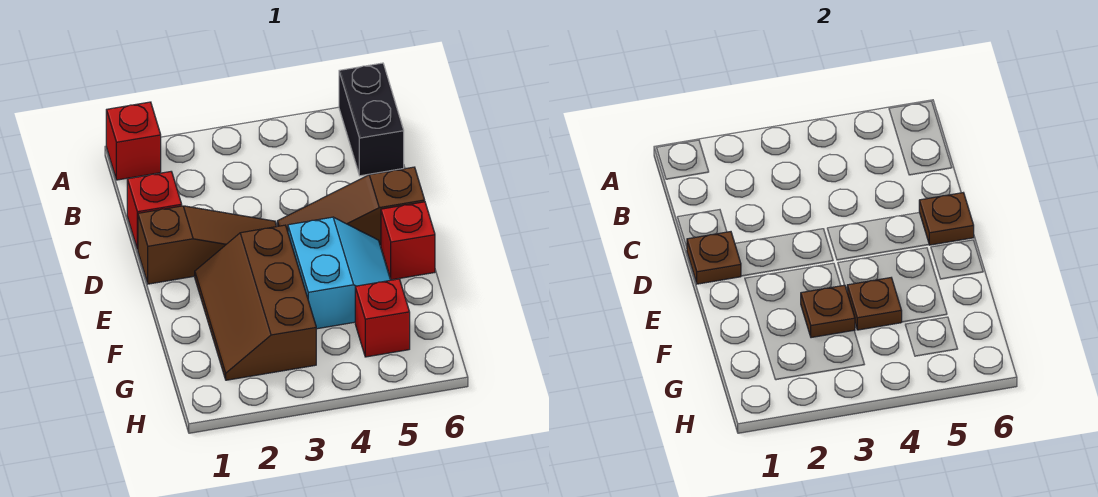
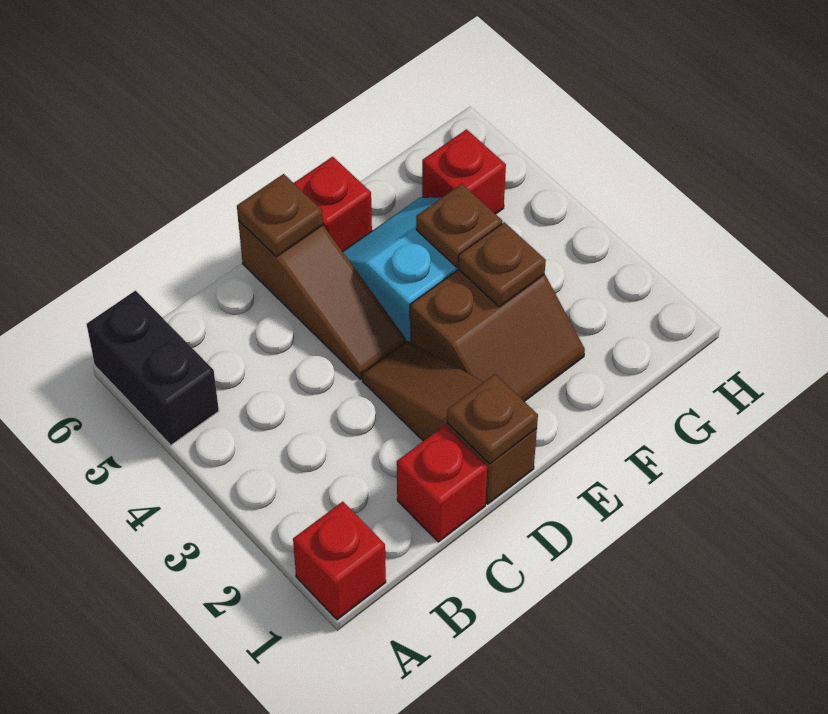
black brick A6:B6 level 1 -> black brick A5:A6 level 1
brown slope E2:G3 level 1 top 3 -> brown slope E2:F3 level 1 top 3

